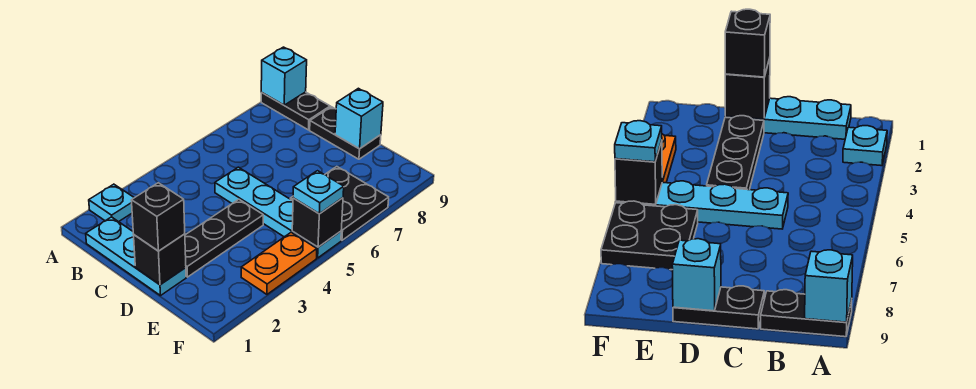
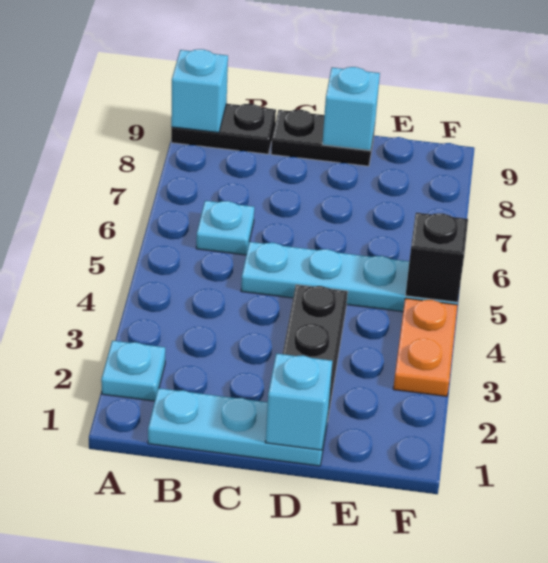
black brick D1 level 2 -> cyan brick D1 level 2
black brick D1 level 3 -> none
black plate E6:F7 level 1 -> none
cyan plate F5 level 3 -> cyan plate B6 level 1

